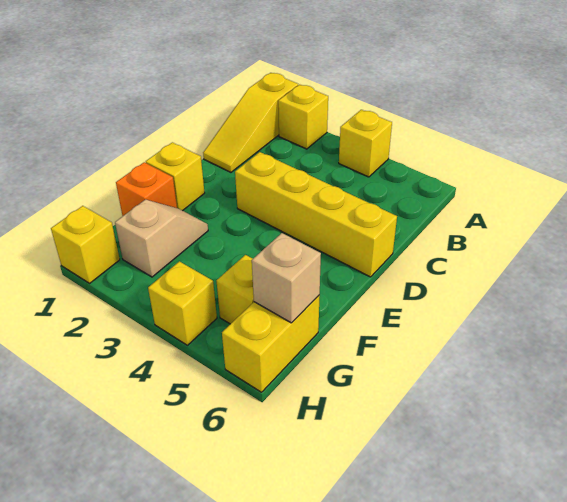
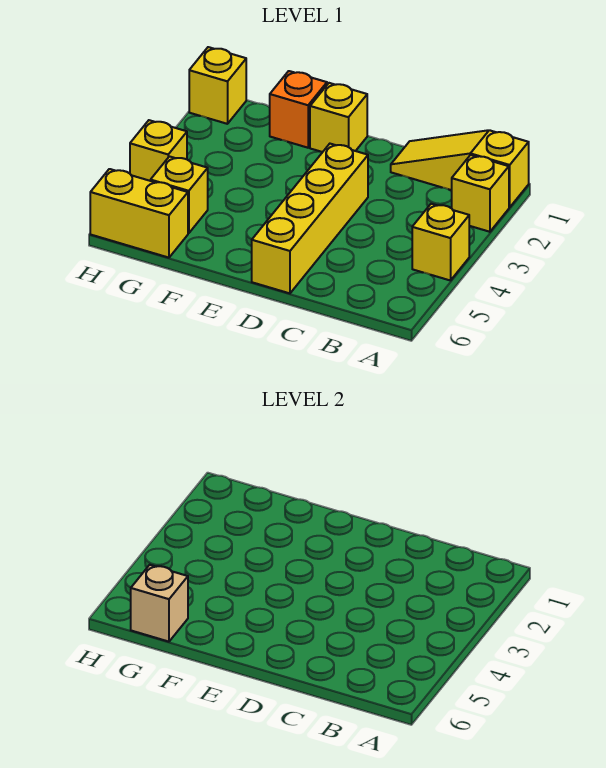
tan slope F2:G2 level 1 top G -> none

